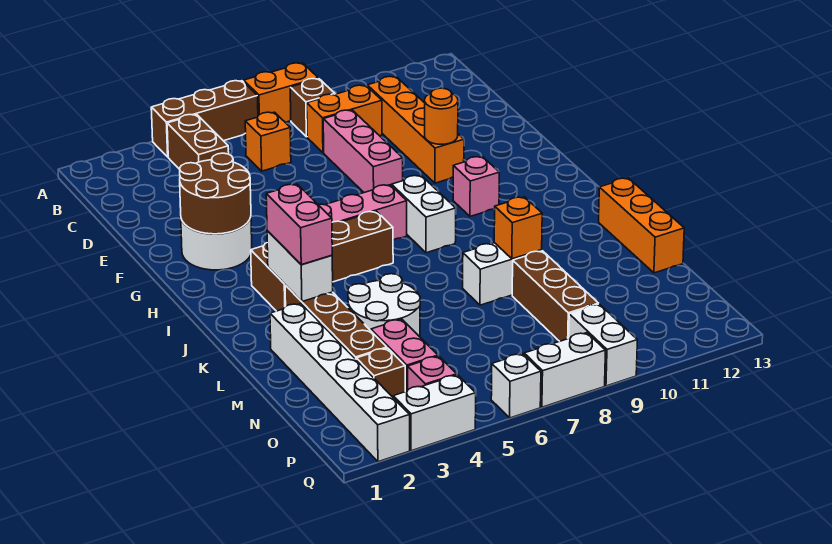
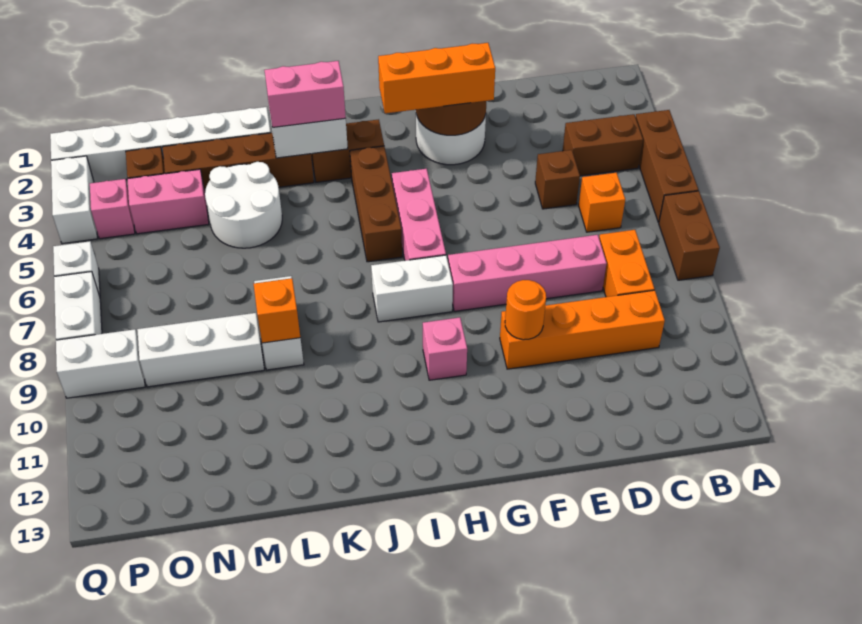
orange brick A7:A8 level 1 -> brown brick A7:A8 level 1
brown brick B8 level 1 -> brown brick D5 level 1
pink brick D8:F8 level 1 -> pink brick D8:G8 level 1
orange brick K13:M13 level 1 -> orange brick F3:H3 level 3
brown brick M9:O9 level 1 -> white brick M9:O9 level 1

